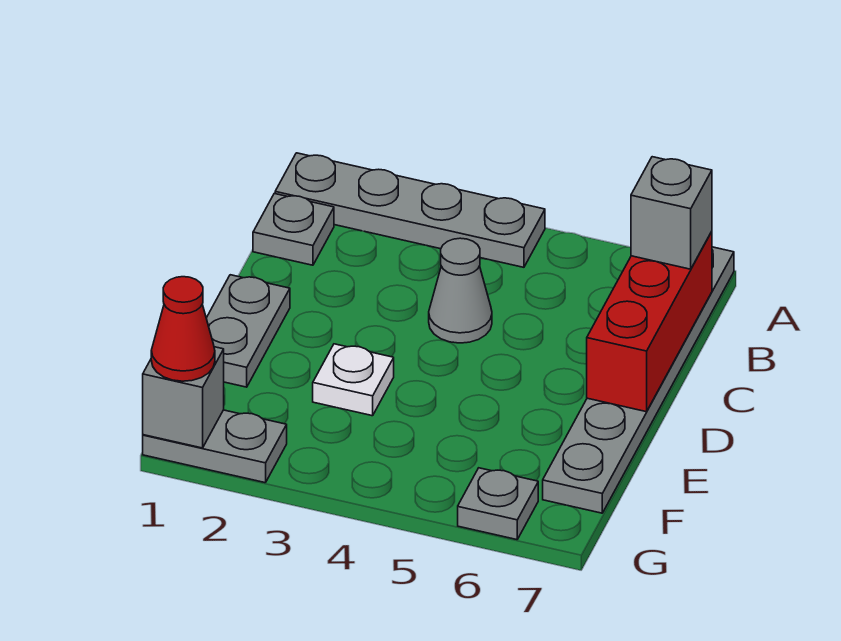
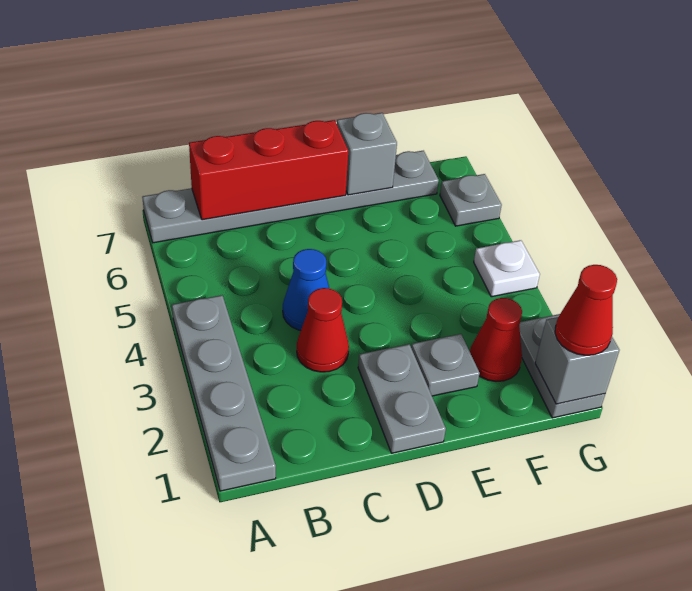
grey plate B1 level 1 -> grey plate E2 level 1
grey brick B7 level 3 -> grey brick E7 level 2
none -> red cone C3 level 1
grey cone C4 level 1 -> blue cone C4 level 1
grey plate D1:E1 level 1 -> grey plate D1:D2 level 1
white plate E3 level 1 -> white plate G4 level 1
none -> red cone F2 level 1

